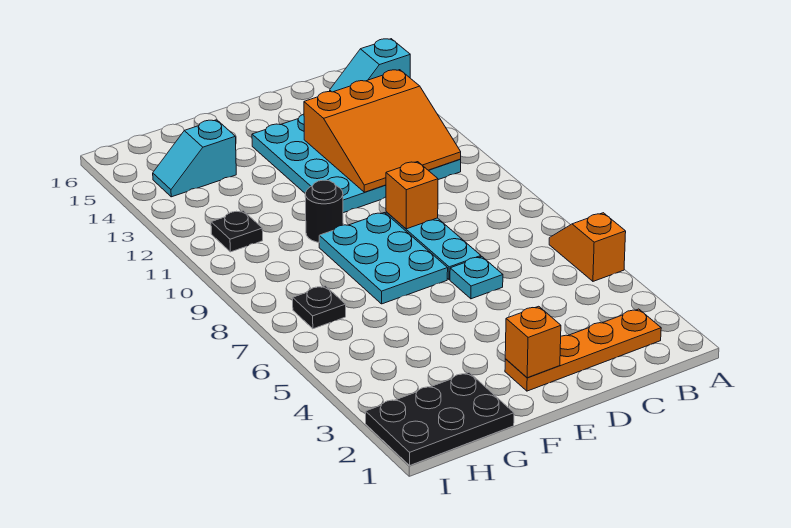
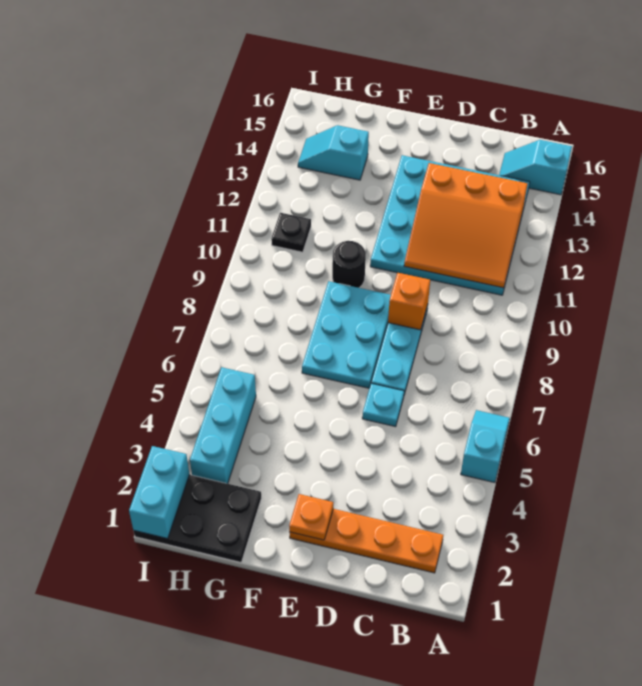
orange slope A5:A6 level 1 top 5 -> cyan slope A5:A6 level 1 top 5
orange brick E2 level 2 -> orange plate E2 level 2
none -> cyan brick H3:H5 level 1
black plate H7 level 1 -> none
none -> cyan brick I1:I2 level 2

